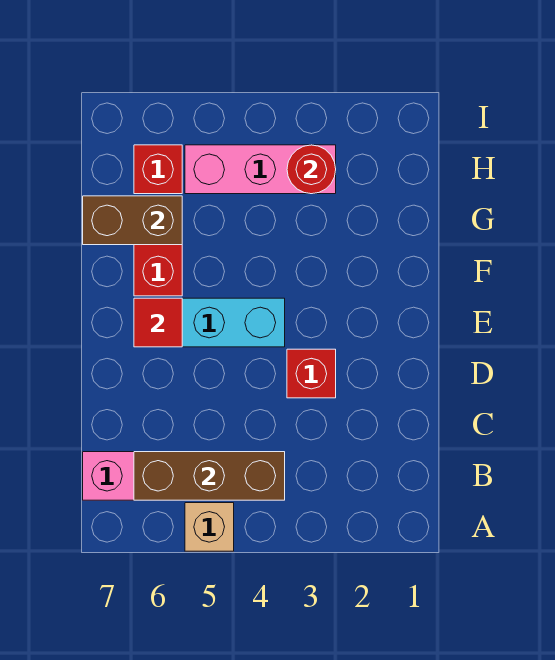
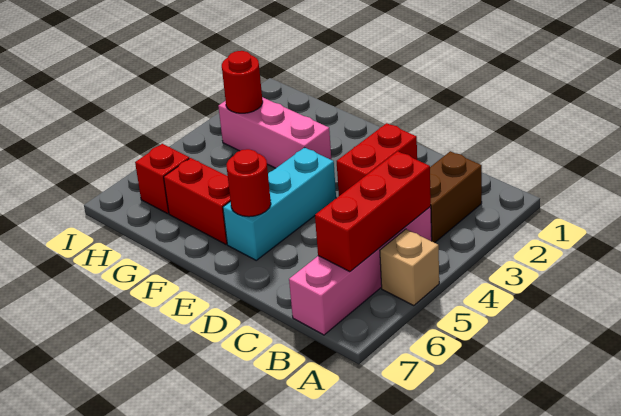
brown brick B4:B6 level 2 -> red brick B4:B6 level 2
red brick D3 level 1 -> red brick D2:D3 level 1
red tile E6 level 2 -> red round brick E6 level 2
brown brick G6:G7 level 2 -> brown brick B2:B3 level 1
pink brick H3:H5 level 1 -> pink brick F3:H3 level 1

